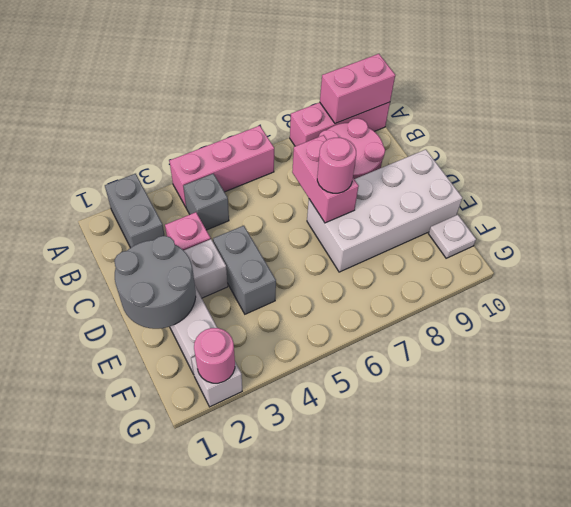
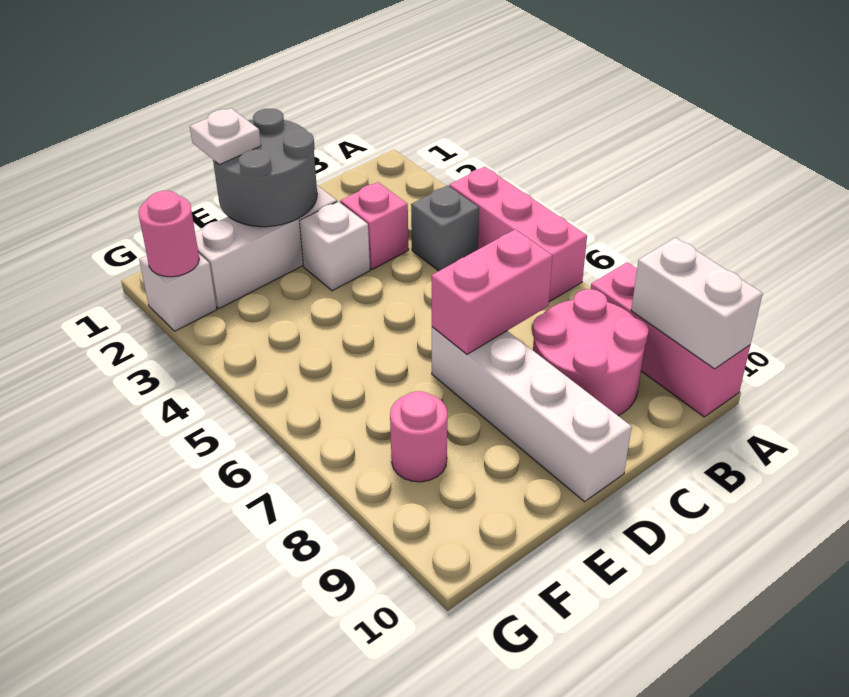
grey brick A2:B2 level 1 -> none
pink brick A9:A10 level 2 -> white brick A9:A10 level 2
grey brick D4:E4 level 1 -> none
white brick D7:E10 level 1 -> white brick D7:D10 level 1
pink round brick D7 level 3 -> pink round brick F8 level 1
white plate F10 level 1 -> white plate E1 level 3

